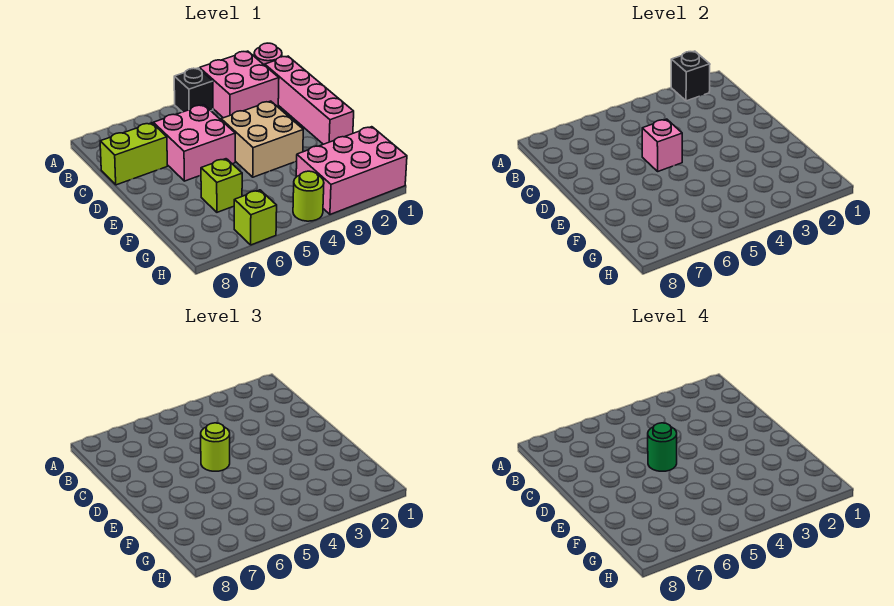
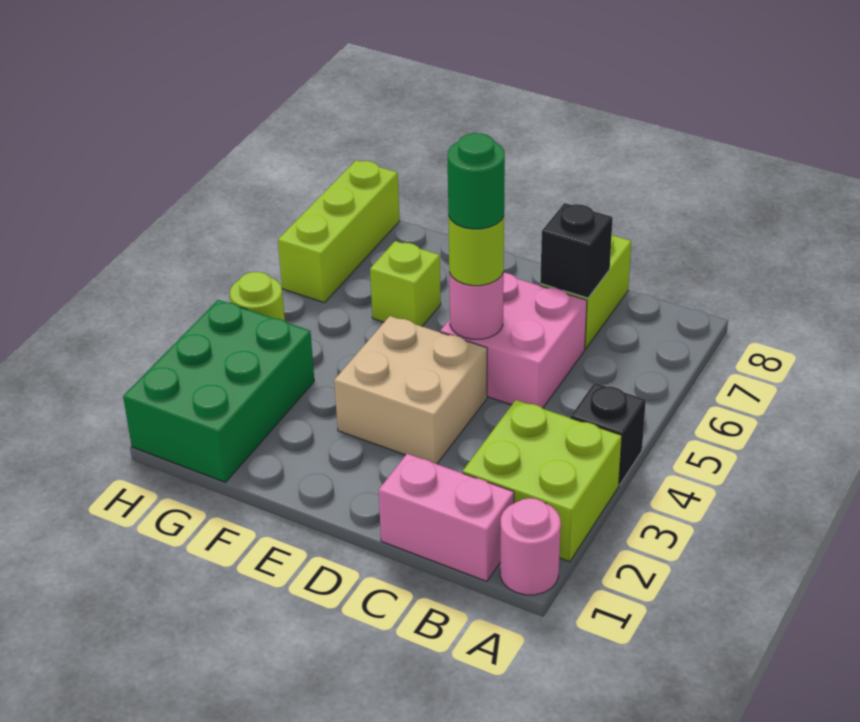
pink brick A2:B3 level 1 -> lime brick A2:B3 level 1
black brick A2 level 2 -> black brick C7 level 2
pink brick B1:E1 level 1 -> pink brick B1:C1 level 1
pink brick D5 level 2 -> pink round brick D5 level 2
pink brick G1:H3 level 1 -> green brick G1:H3 level 1
lime brick H6 level 1 -> lime brick H6:H8 level 1

